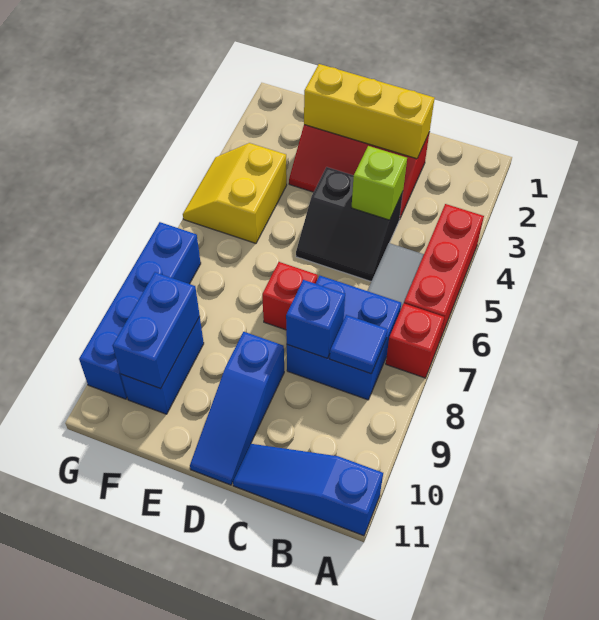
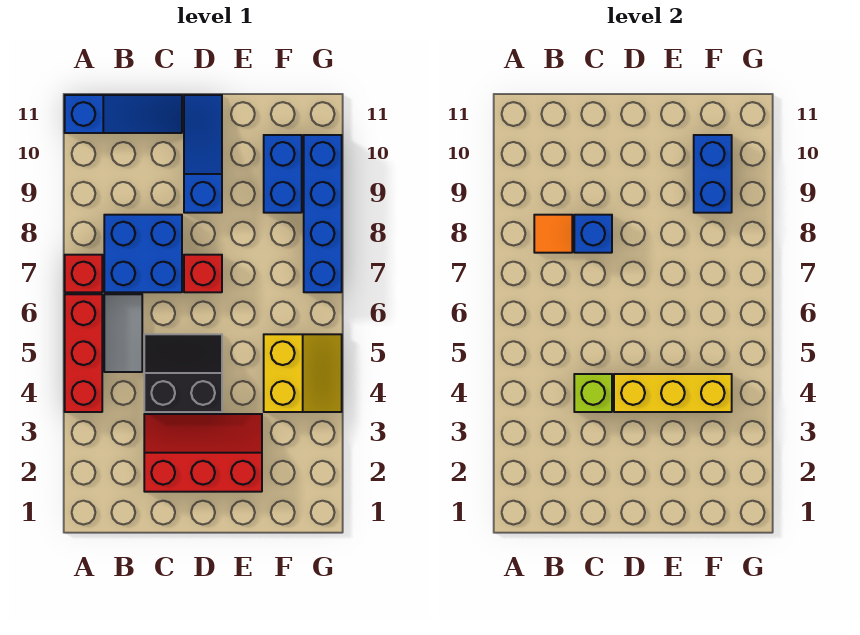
blue tile B8 level 2 -> orange tile B8 level 2
yellow brick C2:E2 level 2 -> yellow brick D4:F4 level 2

